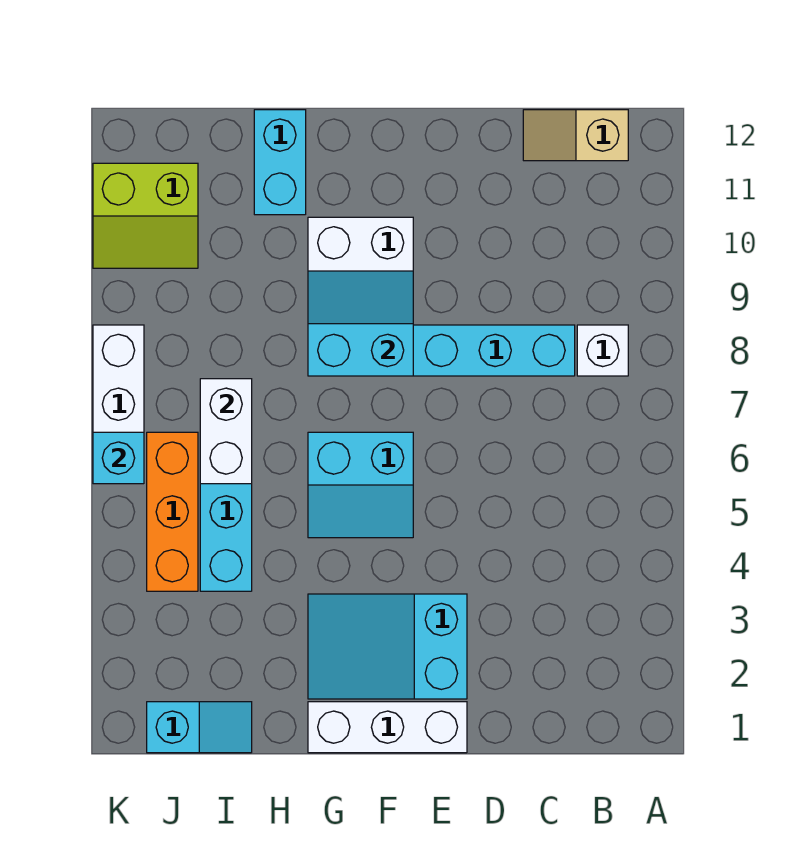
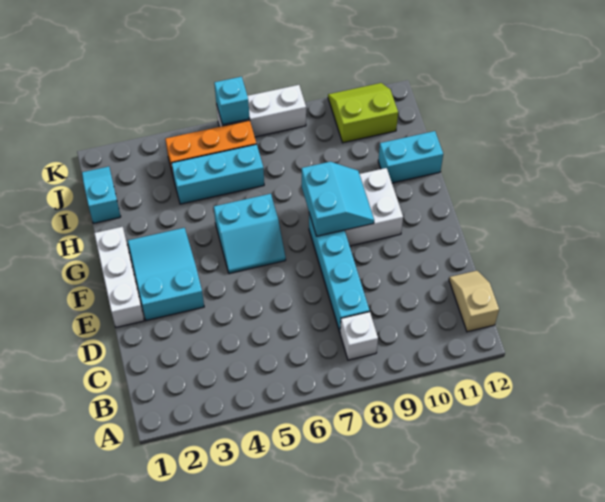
cyan slope F5:G6 level 1 top 6 -> cyan slope F5:G6 level 1 top G
cyan slope I1:J1 level 1 top J -> cyan slope I1:J1 level 1 top I
white brick I6:I7 level 2 -> none
lime slope J10:K11 level 1 top 11 -> lime slope J10:K11 level 1 top J

